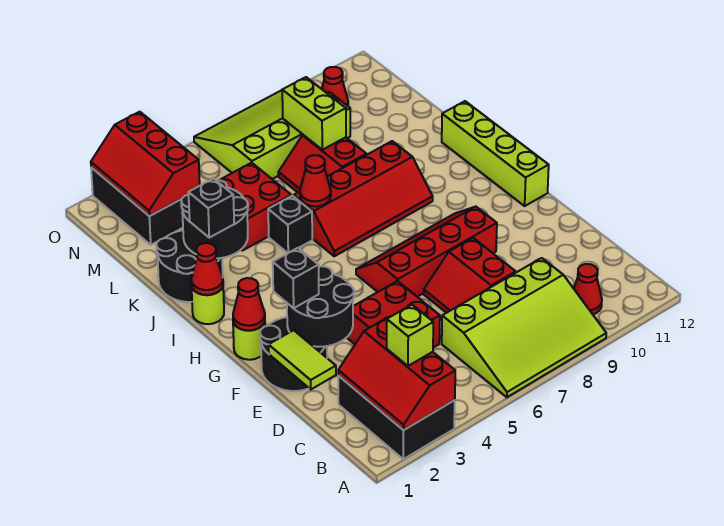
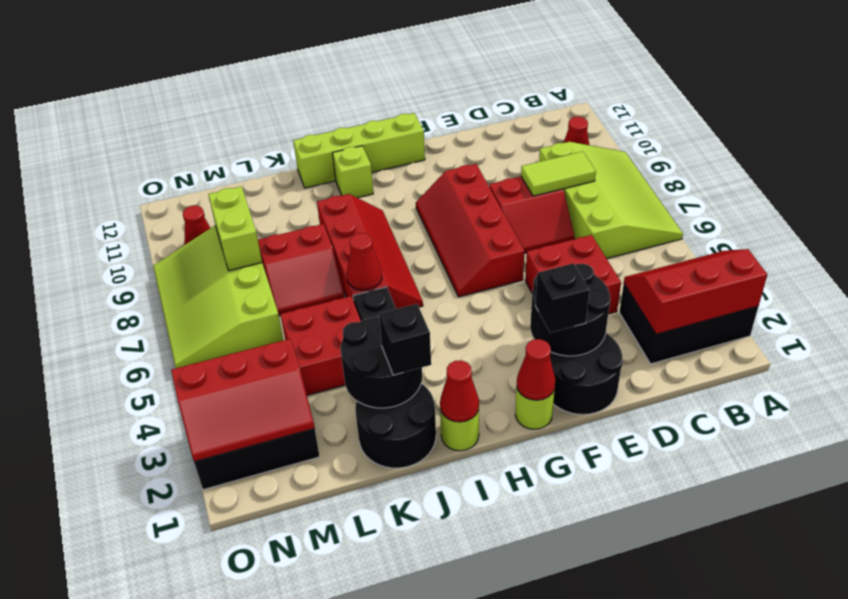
red slope A2:C3 level 2 top 3 -> red slope A2:C3 level 2 top 2
lime brick B3 level 3 -> lime brick I11 level 1
lime tile D1:E1 level 2 -> lime tile C8:D8 level 2
lime brick L8:M8 level 2 -> lime brick M8:M9 level 2

